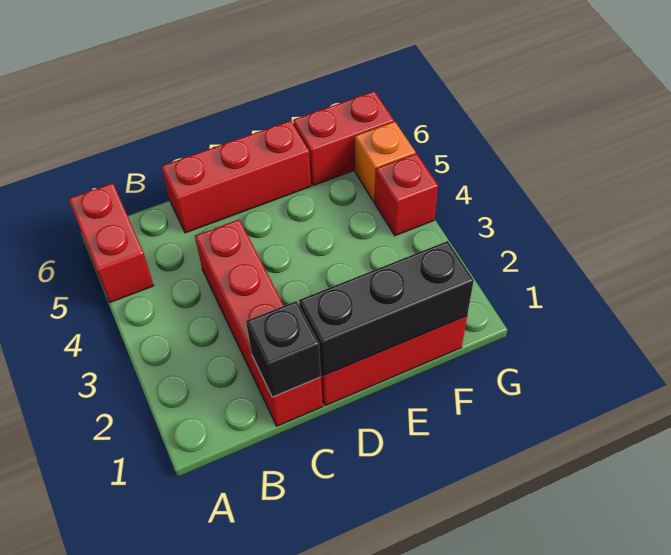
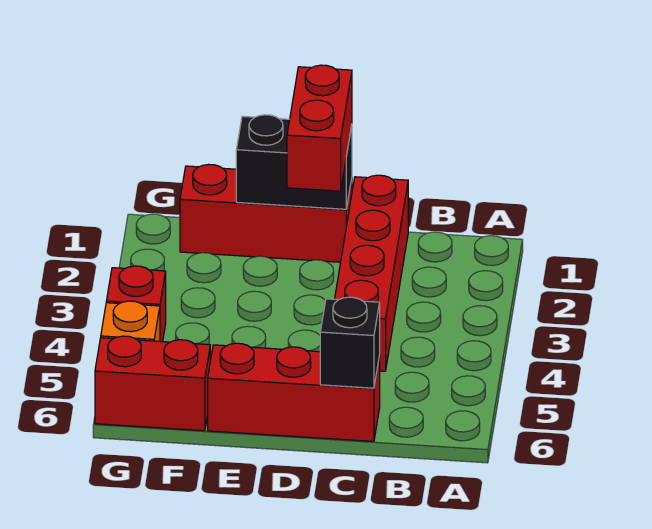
red brick A5:A6 level 1 -> red brick D1:D2 level 3
black brick C1 level 2 -> black brick C6 level 2
black brick D1:F1 level 2 -> black brick D1:E1 level 2

